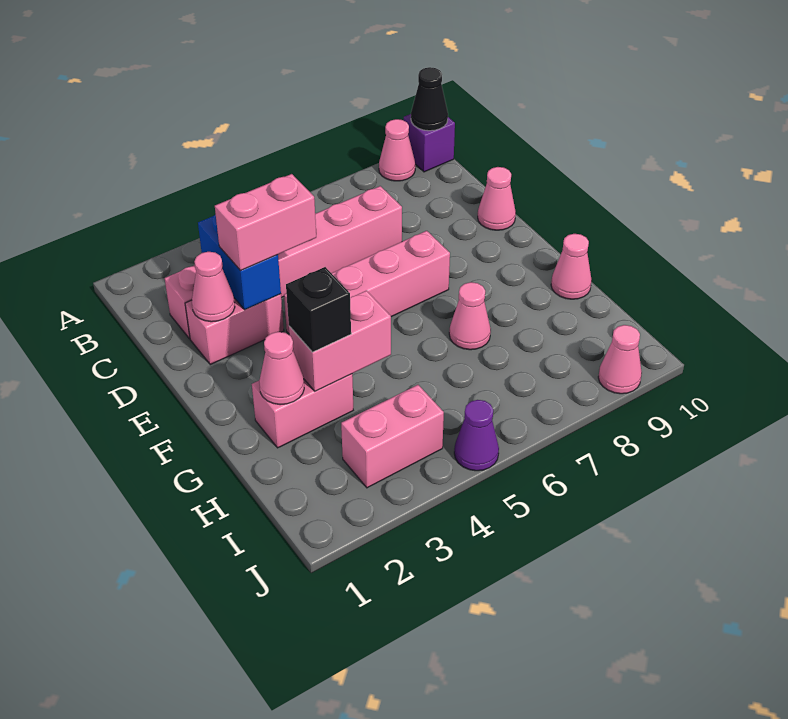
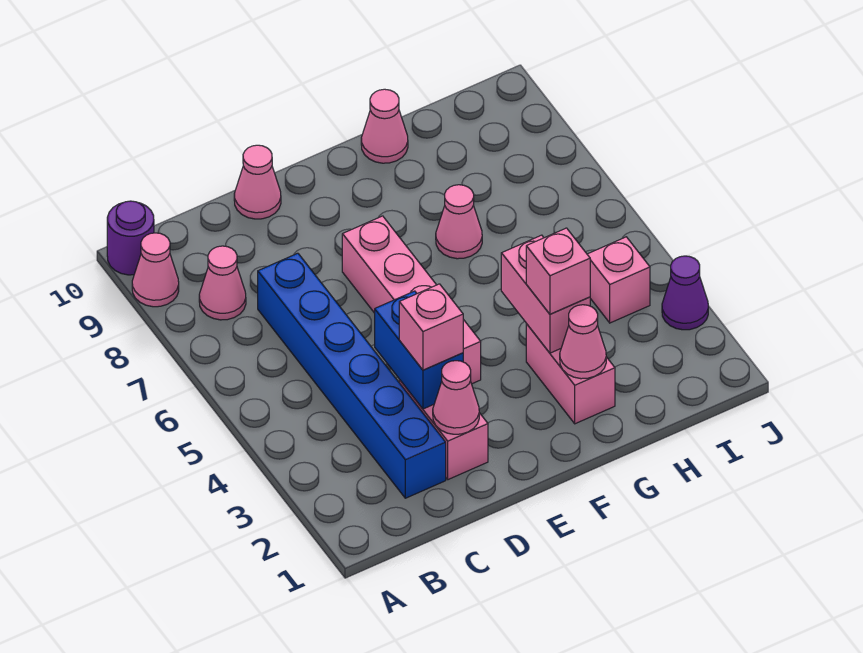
purple brick A10 level 1 -> purple round brick A10 level 1
black cone A10 level 2 -> none
pink brick C2:C7 level 1 -> blue brick C2:C7 level 1
blue brick C3:D3 level 2 -> blue brick D3:D4 level 2
pink brick D3:D4 level 3 -> pink brick D3 level 3
black brick G3 level 3 -> pink brick G3 level 3
pink brick I3:I4 level 1 -> pink brick I4 level 1
purple cone J5 level 1 -> purple cone J3 level 1
pink cone J9 level 1 -> pink cone B8 level 1

